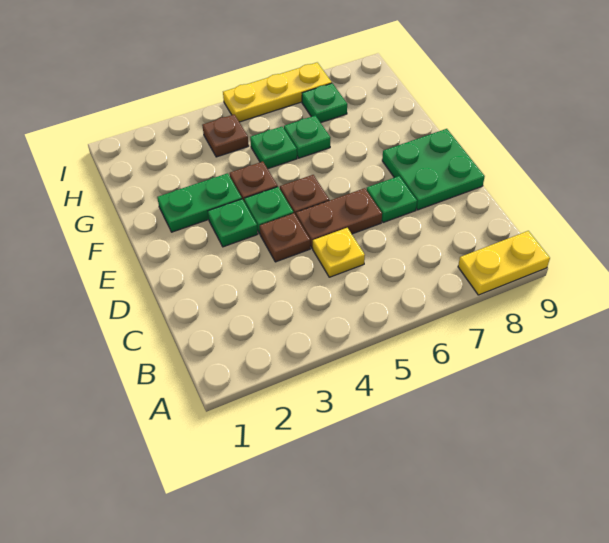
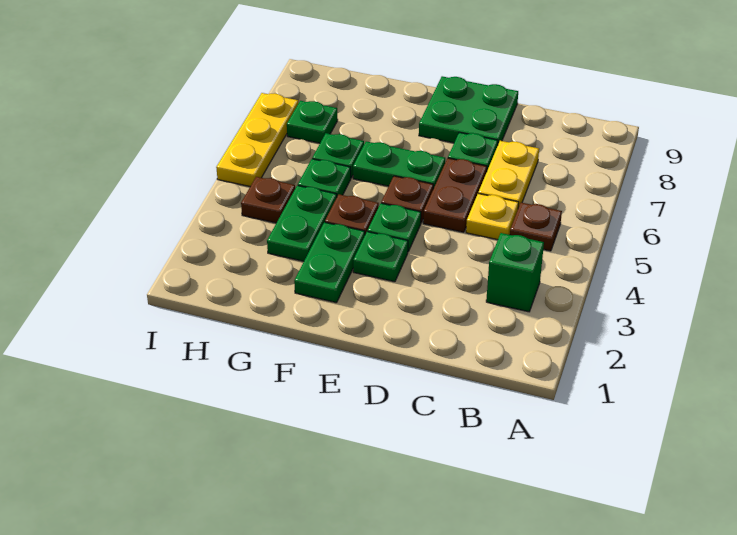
yellow plate A8:A9 level 1 -> yellow plate C6:C7 level 1
none -> green brick B3 level 1
brown plate D4 level 1 -> brown plate B5 level 1
none -> green plate E6:F6 level 1
none -> green plate G3:G4 level 1

